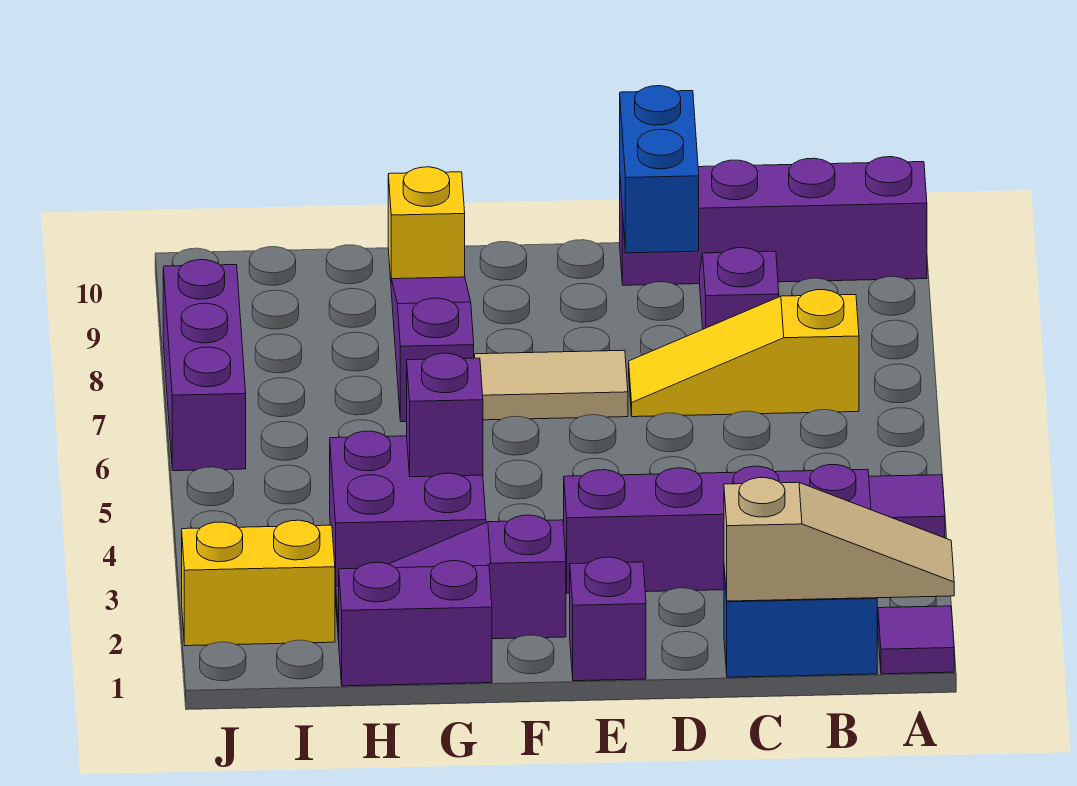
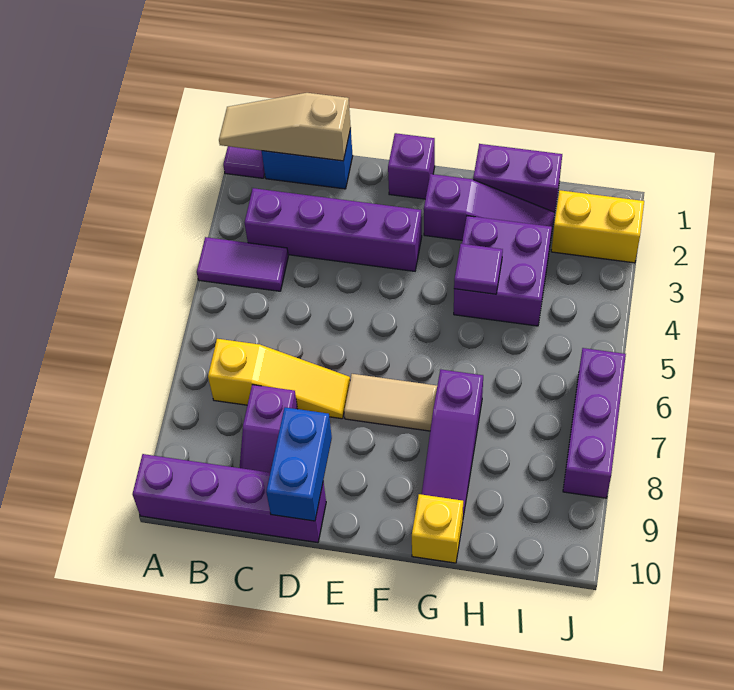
purple brick G4 level 2 -> purple tile G4 level 2

